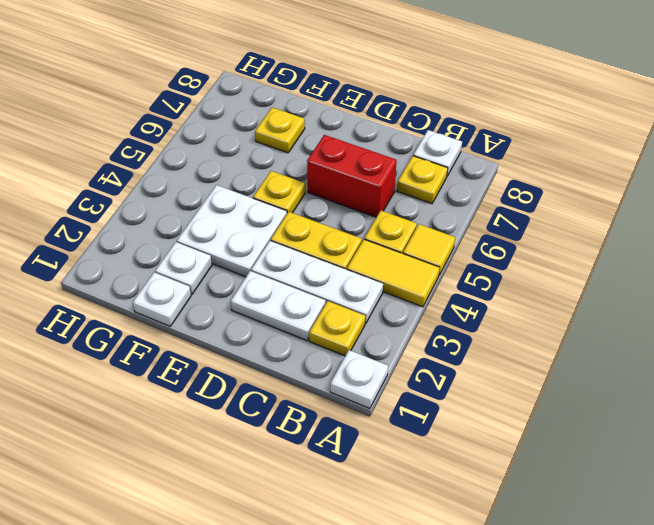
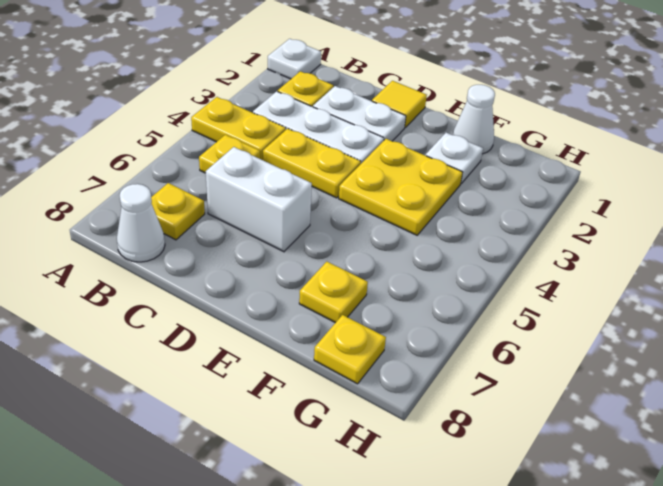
yellow tile A4:B4 level 1 -> yellow plate A4:B4 level 1
yellow tile A5 level 1 -> yellow tile D1 level 1
white plate B8 level 1 -> white cone B8 level 1
red brick C6:D6 level 1 -> white brick C6:D6 level 1
white plate E3:F4 level 1 -> yellow plate E3:F4 level 1
yellow plate E5 level 1 -> yellow plate G8 level 1
white plate F1 level 1 -> white cone F1 level 1

